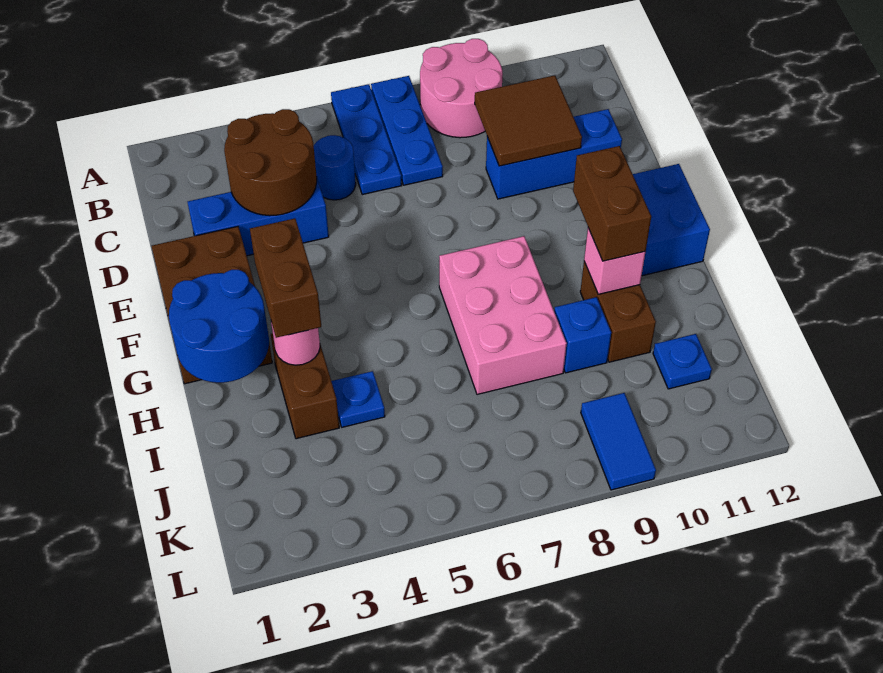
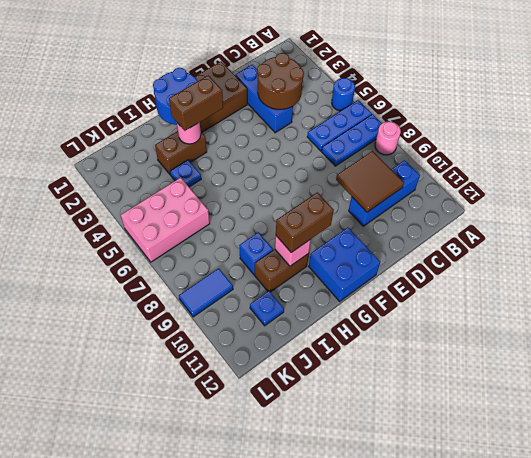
pink round brick A8:B9 level 1 -> pink round brick A8 level 1
blue round brick C5 level 1 -> blue round brick A5 level 1
blue brick D9:D11 level 1 -> blue brick B10:D10 level 1
pink brick G7:I8 level 1 -> pink brick J5:L6 level 1

